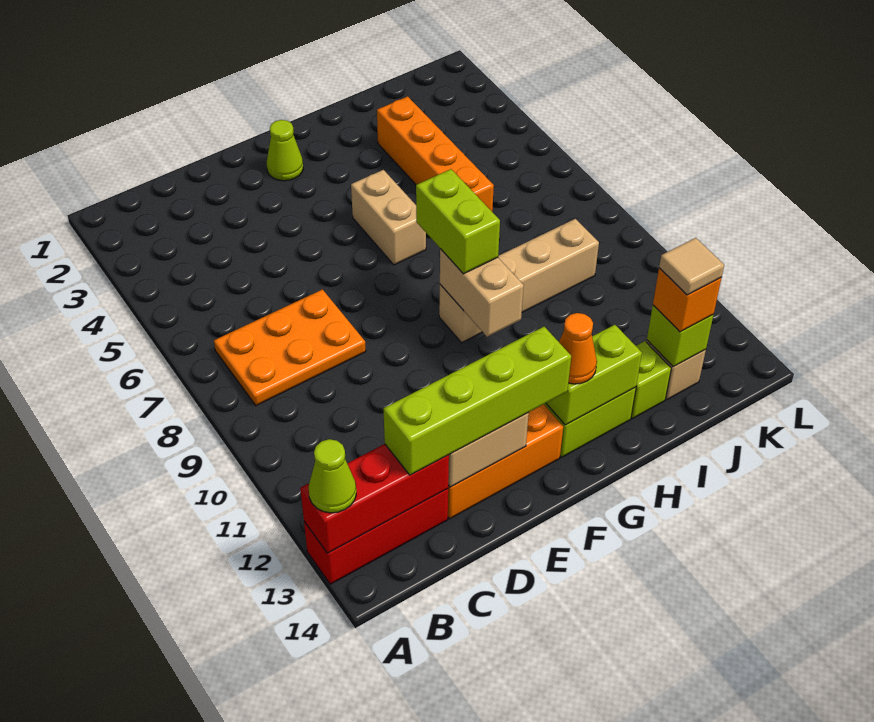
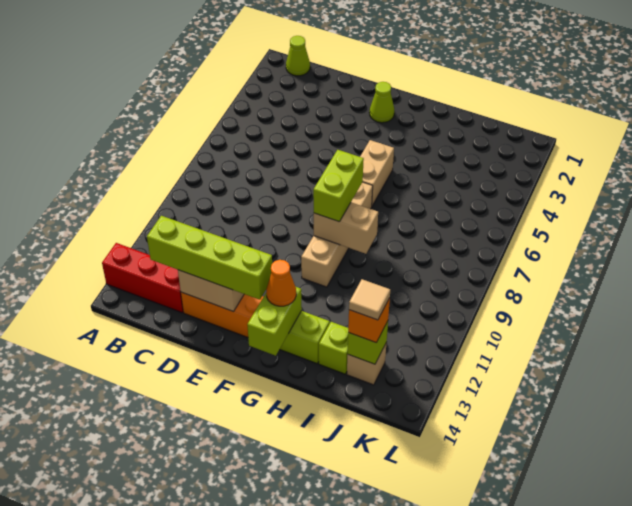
red brick A13:C13 level 2 -> none
lime cone A13 level 3 -> lime cone B1 level 1
orange plate B7:D8 level 1 -> none
tan brick G9:J9 level 1 -> tan brick G7:G10 level 1
tan brick G9:G10 level 2 -> tan brick G9:H9 level 2
lime brick G13:H13 level 2 -> lime brick G13:G14 level 2
orange brick I3:I6 level 1 -> none

